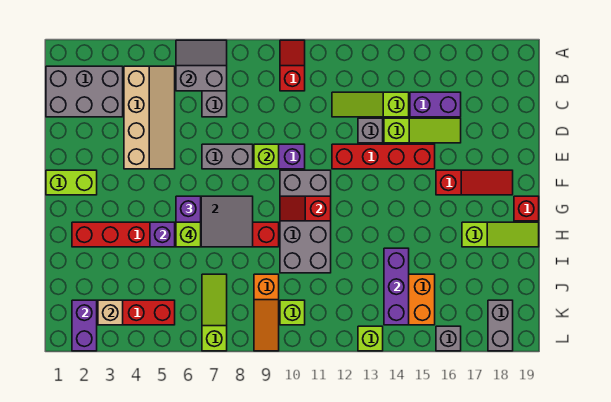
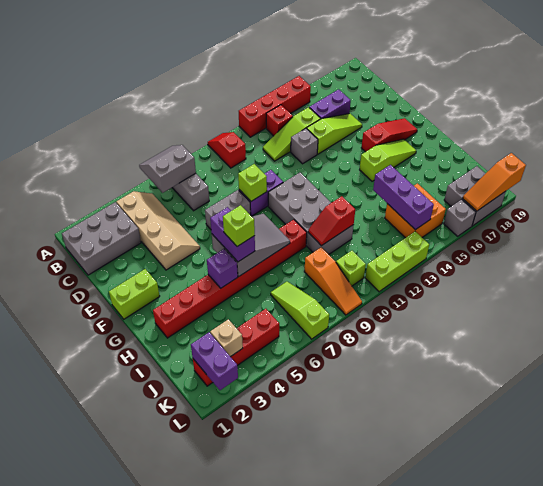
red brick E12:E15 level 1 -> red brick A12:A15 level 1
red slope G10:G11 level 2 top 11 -> red slope I10:I11 level 2 top 11
red brick G19 level 1 -> red brick B13 level 1
lime slope H17:H19 level 1 top 17 -> lime slope G15:G17 level 1 top 15
grey brick K18:L18 level 1 -> grey brick K17:L18 level 1
lime brick L13 level 1 -> lime brick L11:L13 level 1
none -> orange slope L17:L19 level 2 top 19

